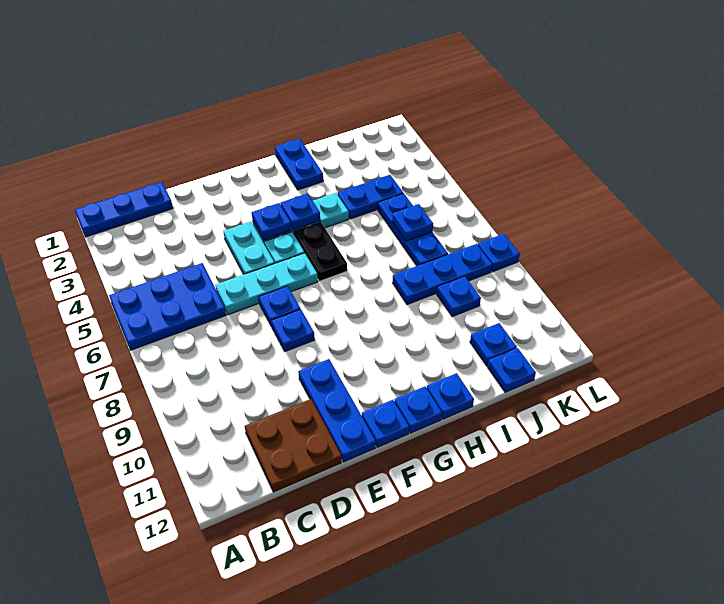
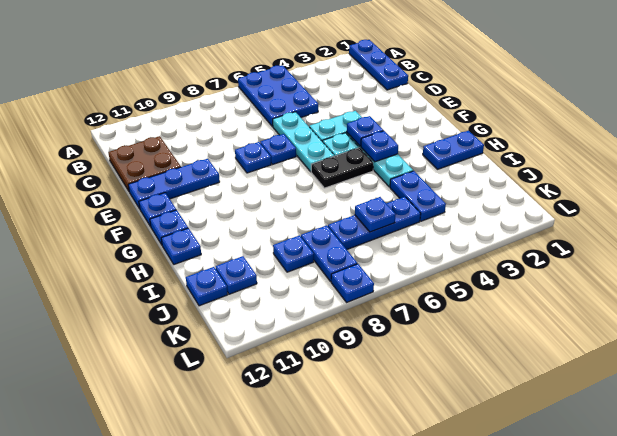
blue plate I8:K8 level 1 -> blue plate J8:K8 level 1

